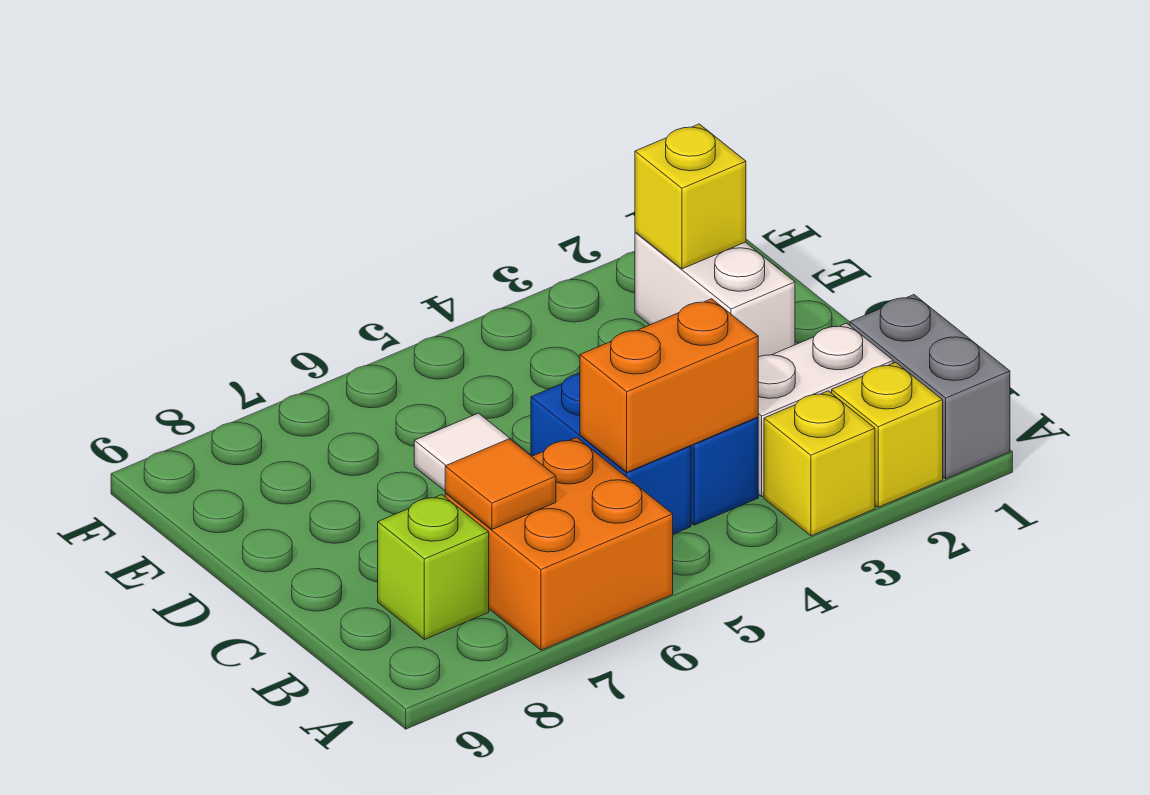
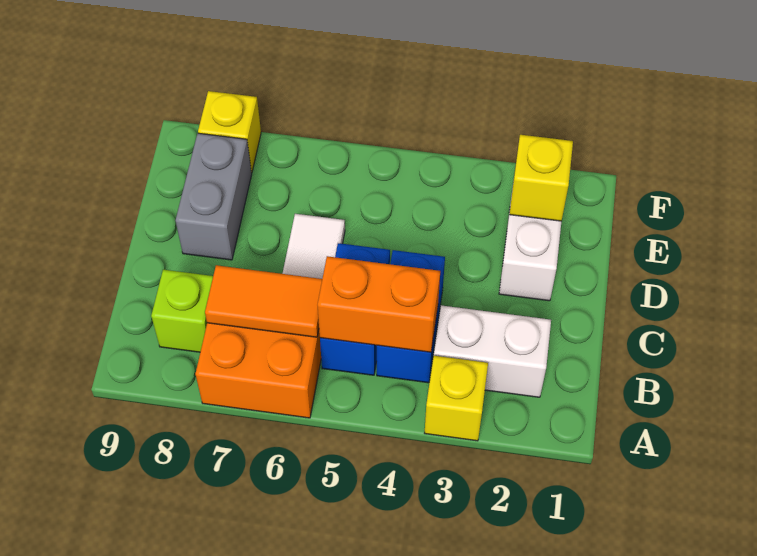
grey brick A1:B1 level 1 -> grey brick D8:E8 level 1
yellow brick A2 level 1 -> yellow brick F8 level 1
orange tile B7 level 2 -> orange tile B6:B7 level 2

